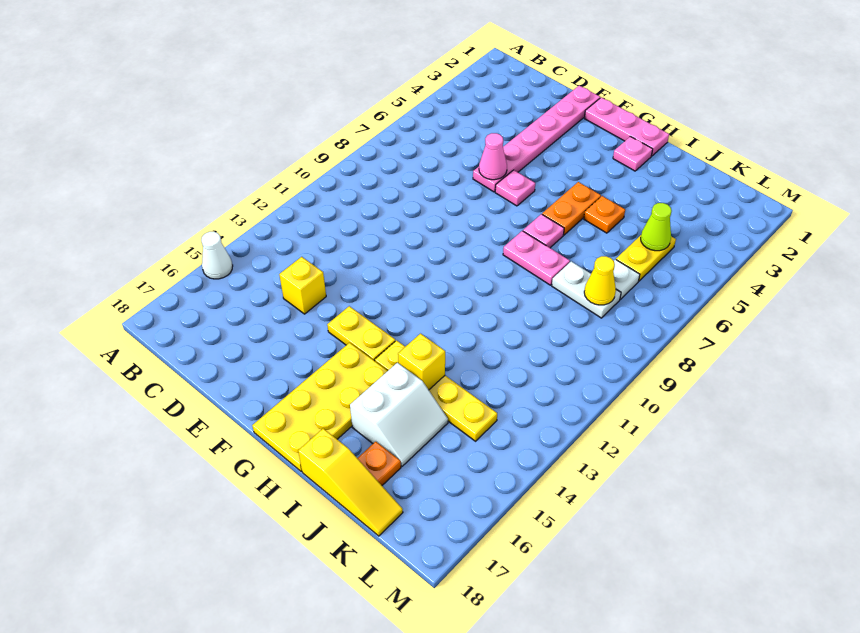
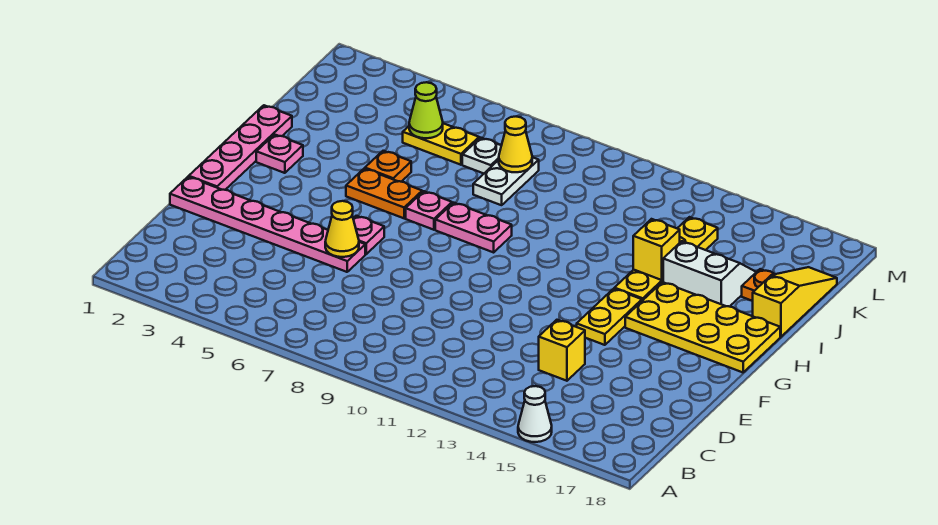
pink cone E6 level 2 -> yellow cone E6 level 2
pink plate F1:H1 level 1 -> pink plate F1:I1 level 1
pink plate H8:I8 level 1 -> pink plate H8:H9 level 1

